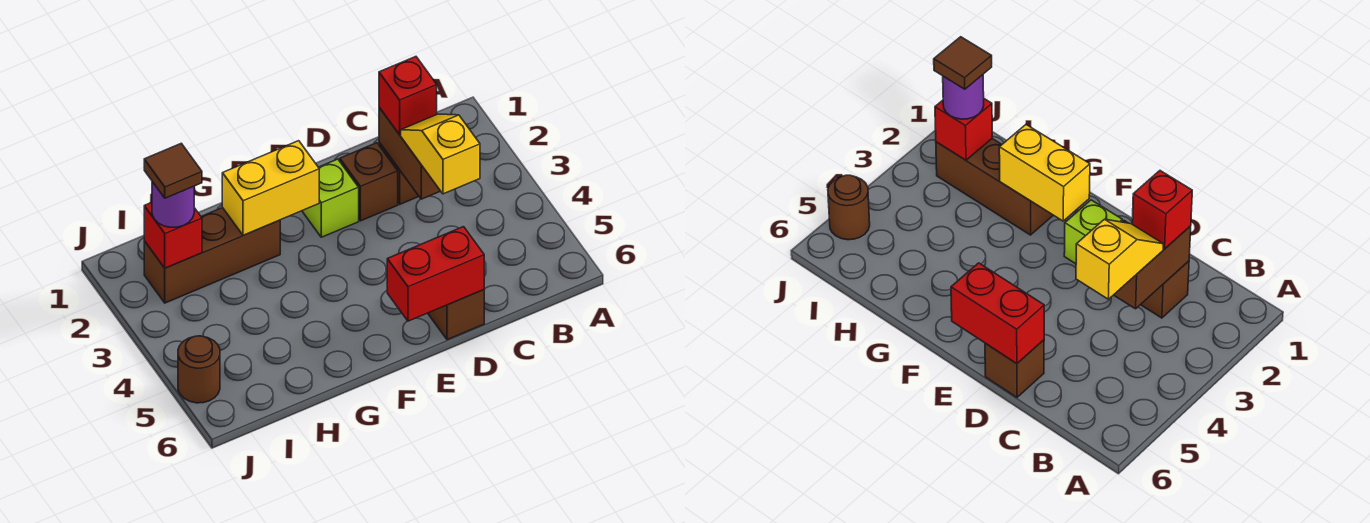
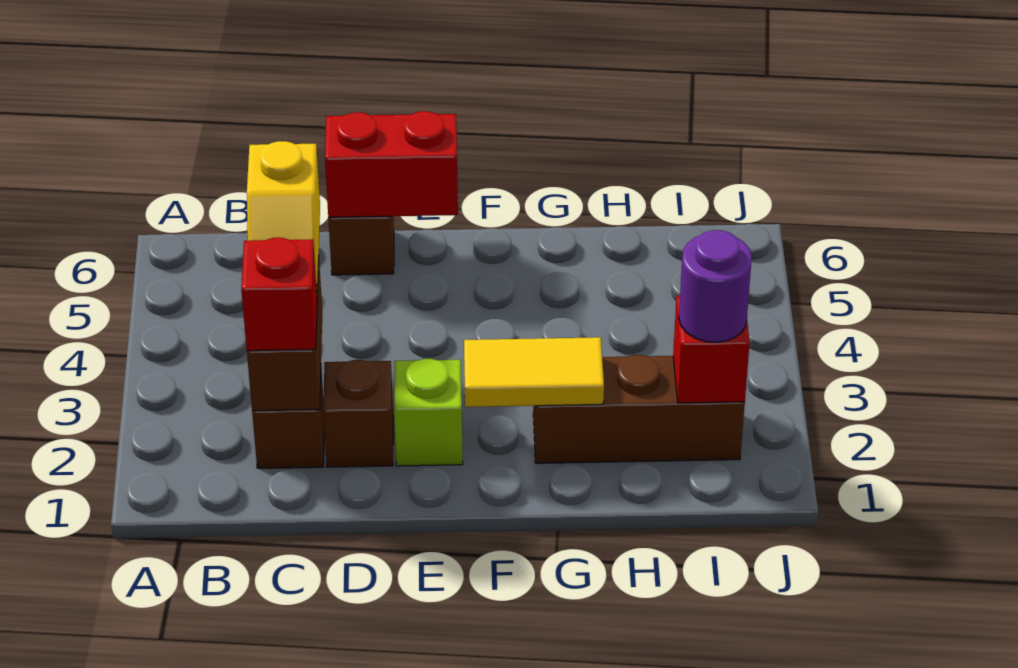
yellow brick F2:G2 level 2 -> yellow tile F2:G2 level 2
brown tile I2 level 4 -> none
brown round brick J5 level 1 -> none

